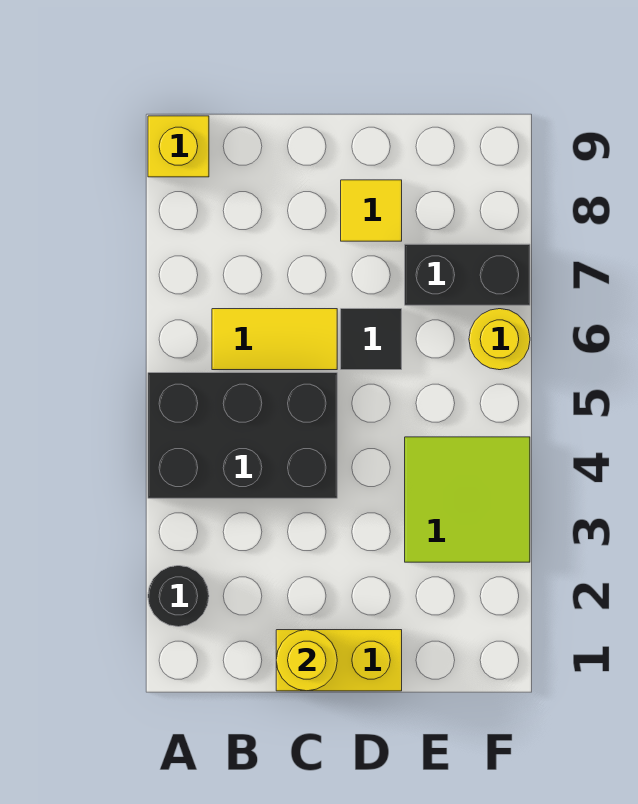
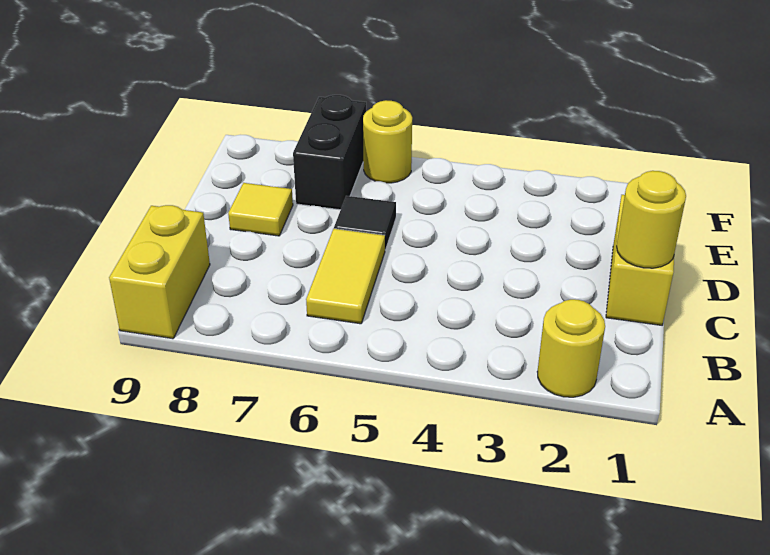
black round brick A2 level 1 -> yellow round brick A2 level 1
black brick A4:C5 level 1 -> none
yellow brick A9 level 1 -> yellow brick A9:B9 level 1
lime tile E3:F4 level 1 -> none

